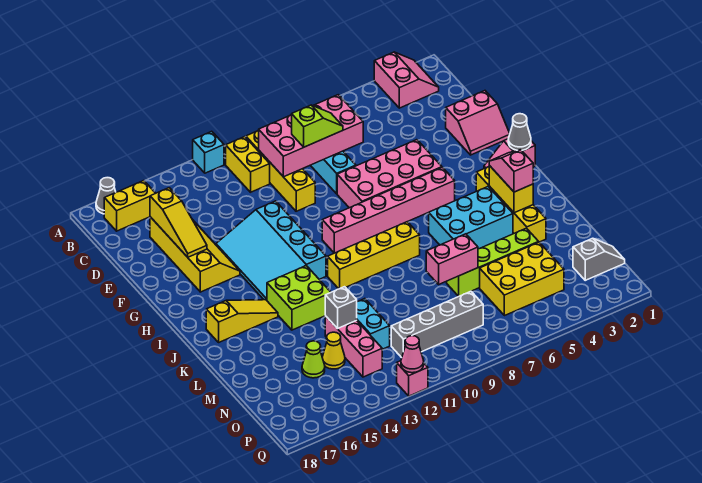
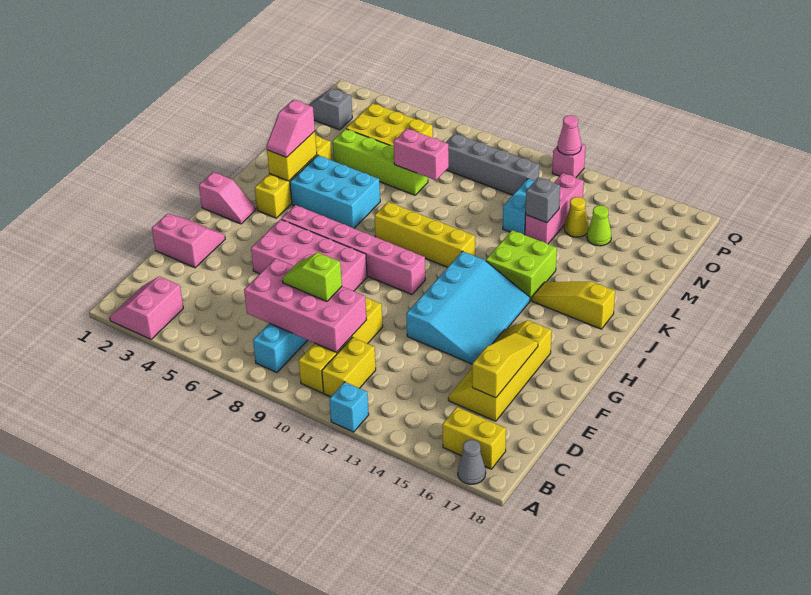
grey cone H1 level 2 -> none

